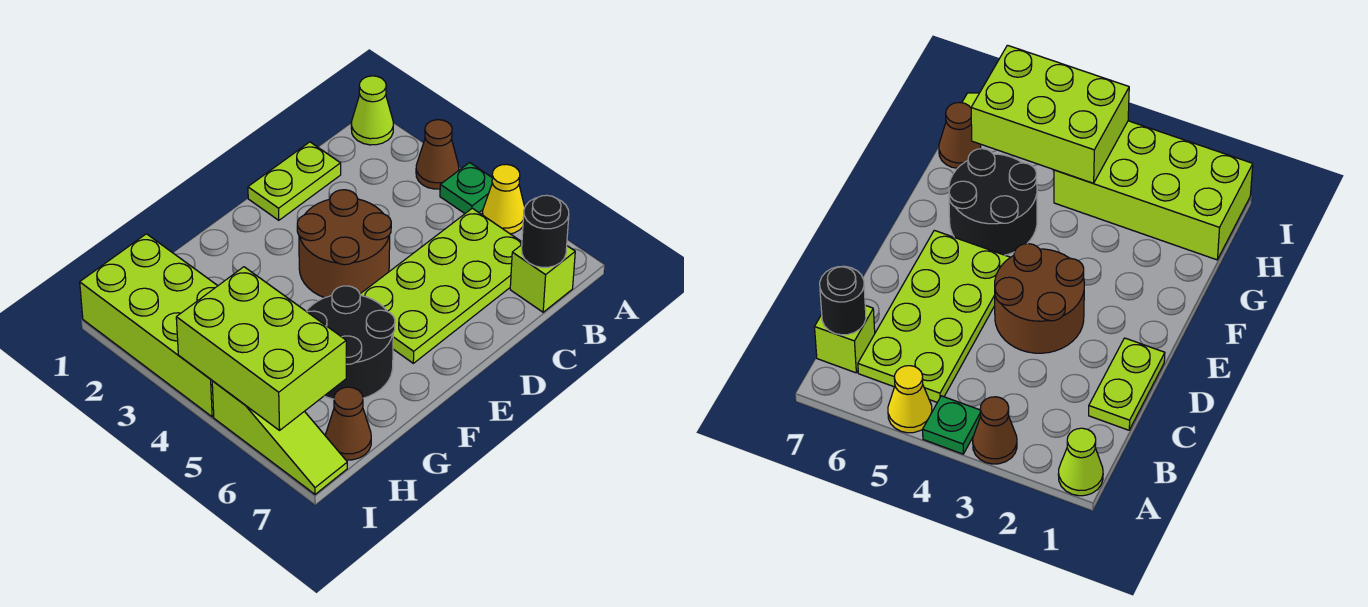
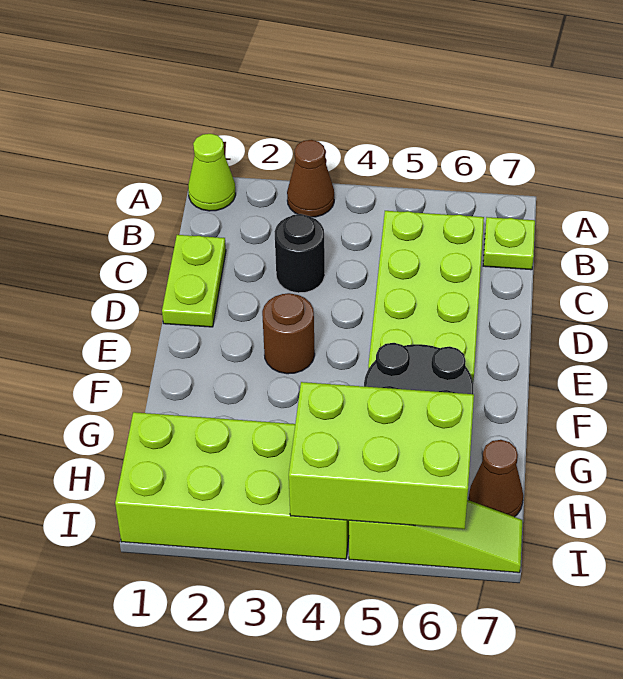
green plate A4 level 1 -> none
yellow cone A5 level 1 -> none
lime brick B7 level 1 -> lime plate B7 level 1
black round brick B7 level 2 -> black round brick C3 level 1
brown round brick D3:E4 level 1 -> brown round brick E3 level 1

